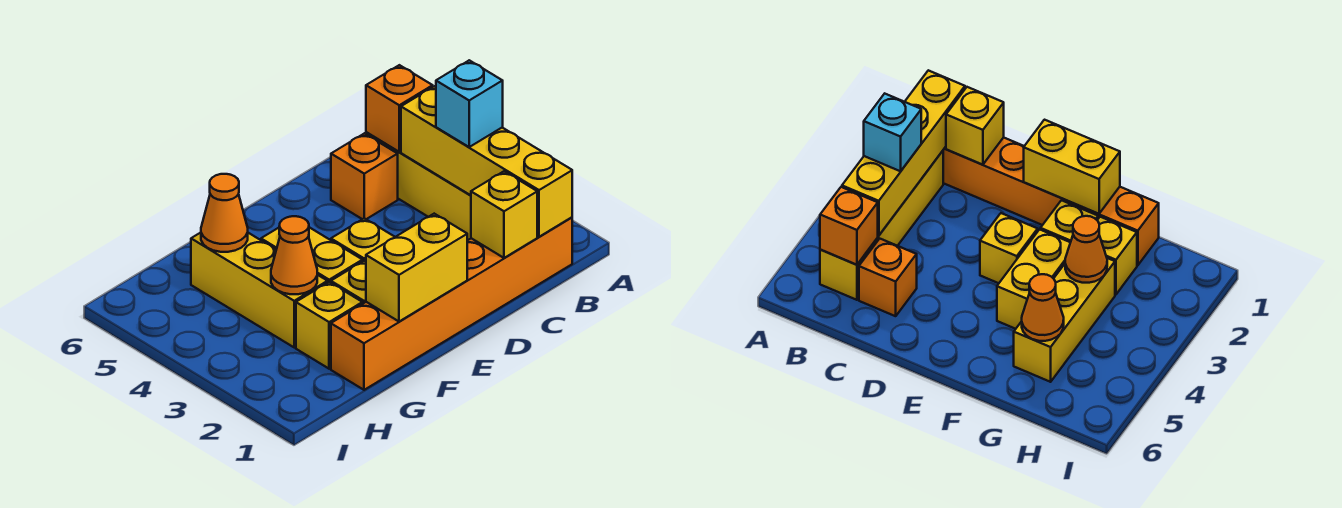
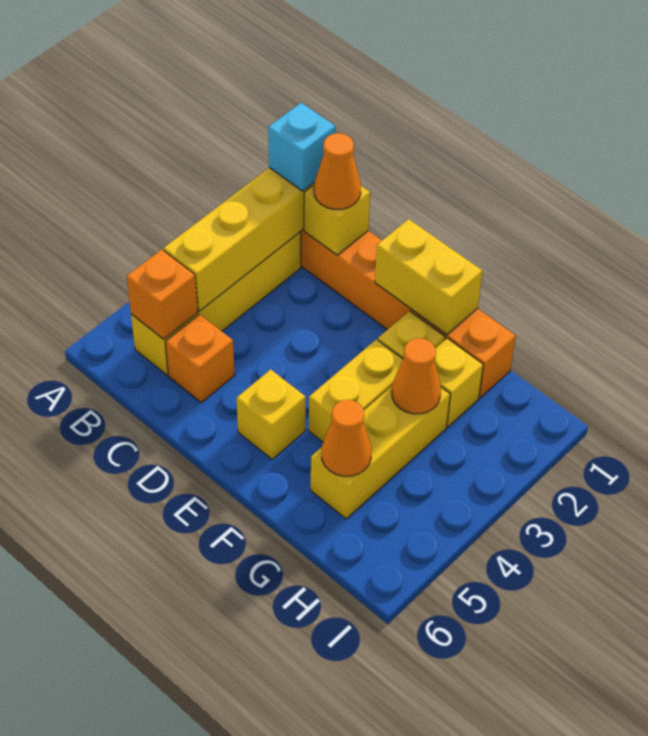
cyan brick B3 level 3 -> cyan brick B1 level 3
none -> orange cone C1 level 3
yellow brick E3 level 1 -> yellow brick E5 level 1

